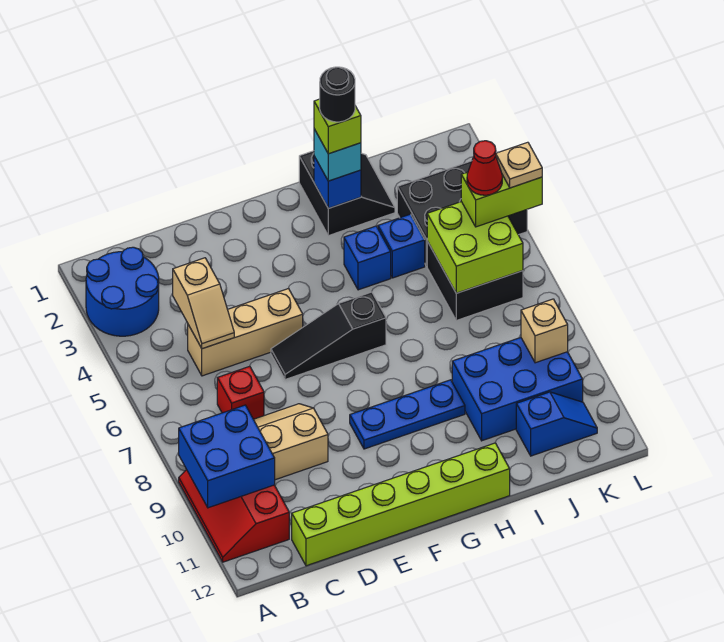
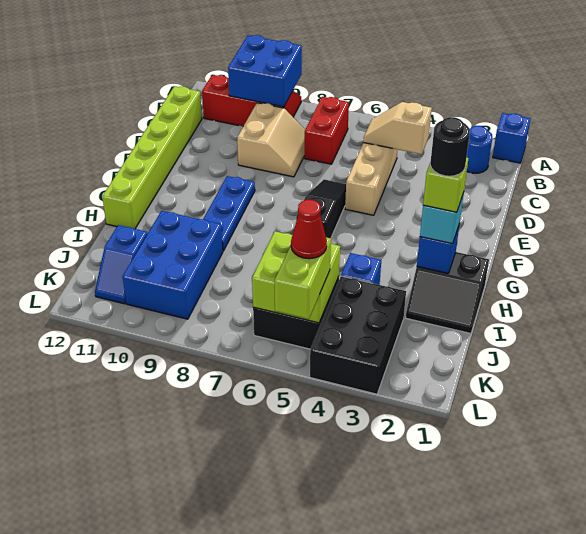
blue round brick A2:B3 level 1 -> blue round brick B2 level 1
red brick C7 level 1 -> red brick B7:C7 level 1
blue brick H4 level 1 -> blue brick A1 level 1
tan brick K9 level 2 -> none
tan plate L5 level 4 -> none

